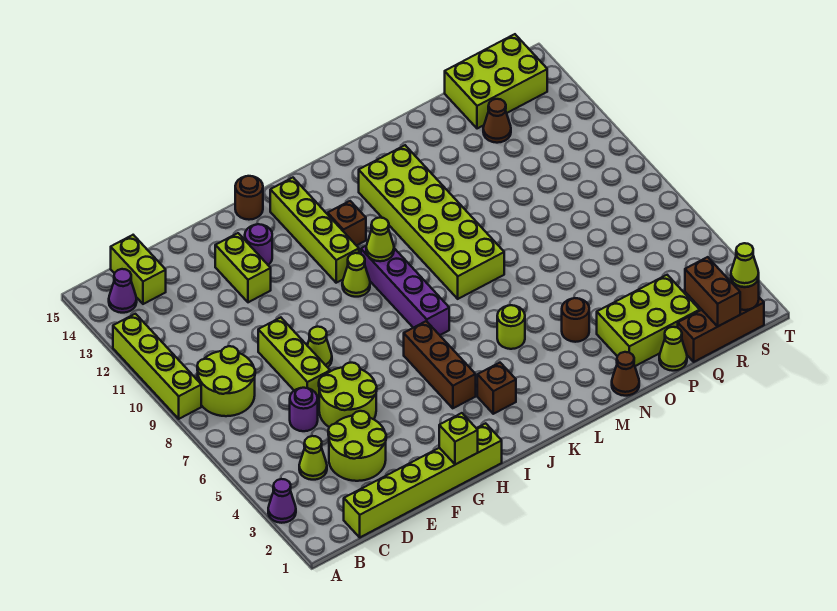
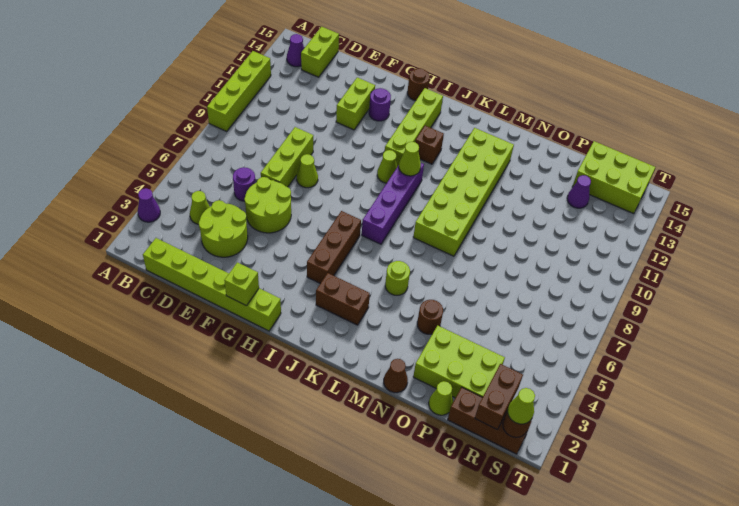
lime round brick B8:C9 level 1 -> none
brown brick J3 level 1 -> brown brick J3:K3 level 1
brown cone Q13 level 1 -> purple cone Q13 level 1

